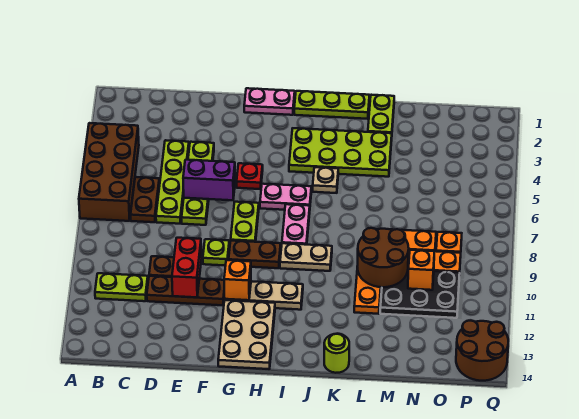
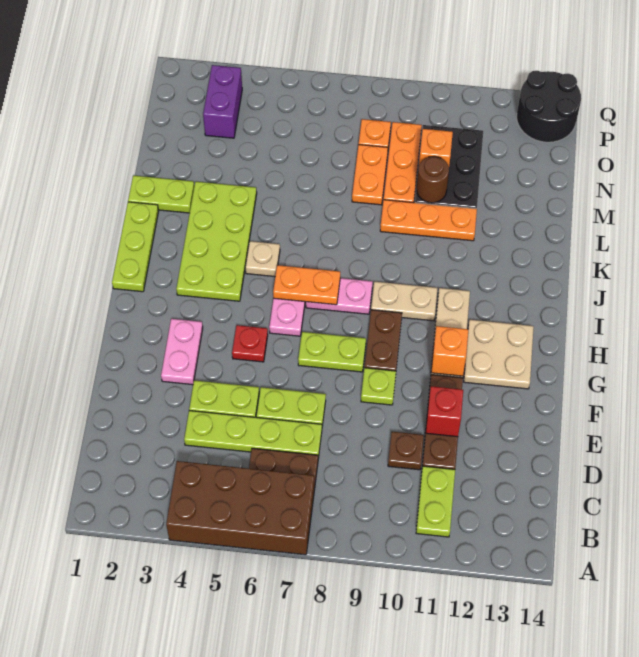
purple brick E6:F6 level 2 -> purple brick O3:P3 level 1
red brick E10:E11 level 2 -> red brick E11 level 2
pink plate G1:H1 level 1 -> pink plate F3:G3 level 1
tan plate G12:H14 level 1 -> tan plate G12:H13 level 1
none -> orange plate I6:I7 level 2
tan plate I9:J9 level 1 -> tan plate I9:I10 level 1
lime round brick K14 level 1 -> none
brown round brick L9:M10 level 2 -> brown round brick M10 level 2
brown round brick P13:Q14 level 1 -> black round brick P13:Q14 level 1

